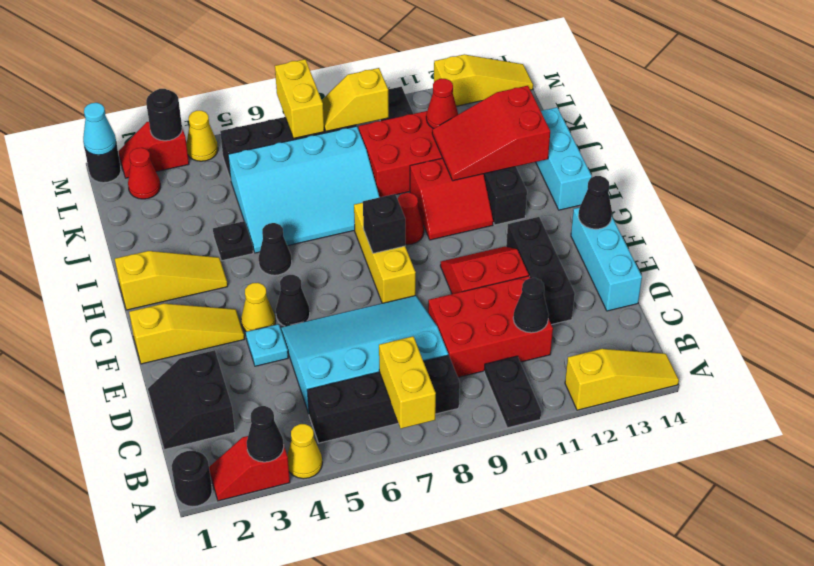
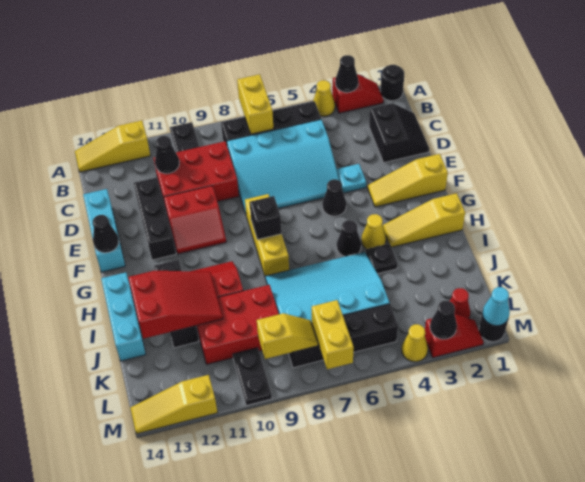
yellow cone F4 level 1 -> yellow cone H4 level 1
red cone H9 level 1 -> none
red cone K11 level 2 -> none
black round brick M3 level 2 -> black cone M3 level 2

